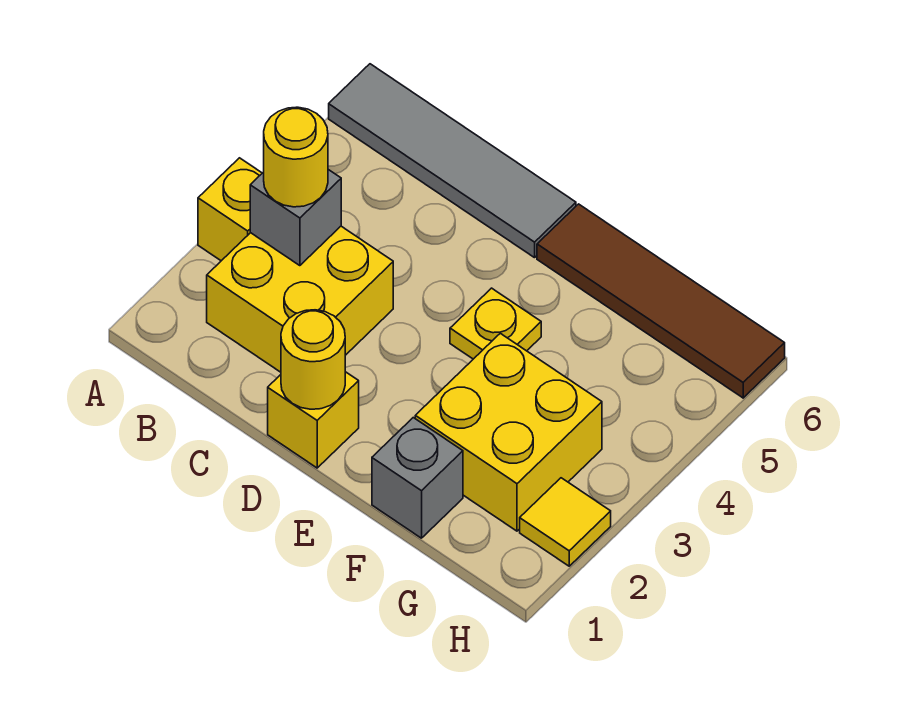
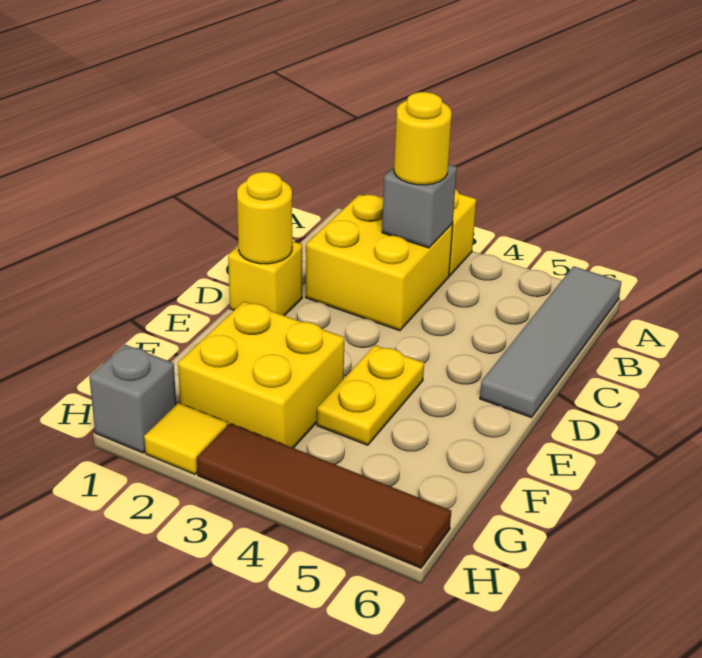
yellow plate E4 level 1 -> yellow plate E4:F4 level 1
brown tile E6:H6 level 1 -> brown tile H3:H6 level 1
grey brick F1 level 1 -> grey brick H1 level 1

